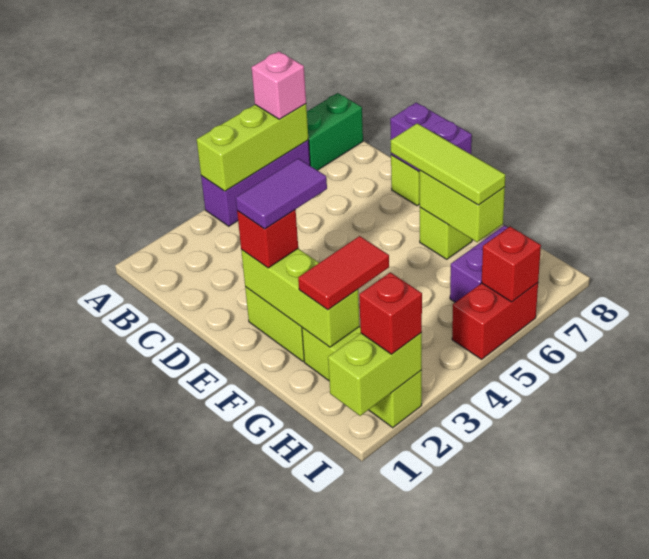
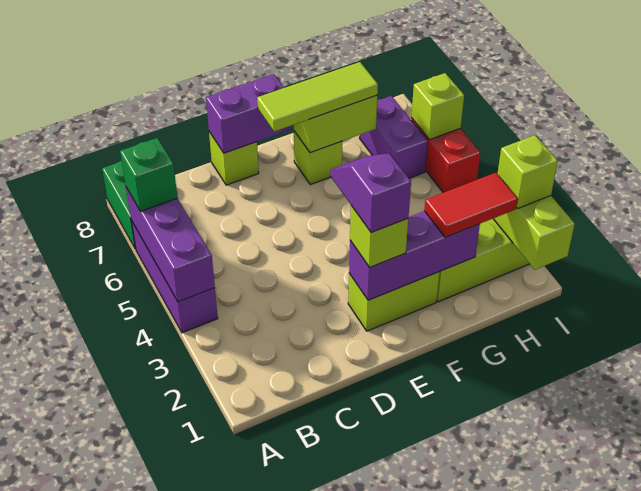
lime brick A4:A6 level 2 -> purple brick A4:A6 level 2
pink brick A6 level 3 -> green brick A6 level 3
lime brick E2:G2 level 2 -> purple brick E2:G2 level 2
red brick E2 level 3 -> lime brick E2 level 3
purple tile E2:E3 level 4 -> purple slope E2:E3 level 4 top 2
red tile G2:G3 level 3 -> red tile G2:H2 level 3
red brick I2 level 3 -> lime brick I2 level 3
red brick I6 level 2 -> lime brick I6 level 2

